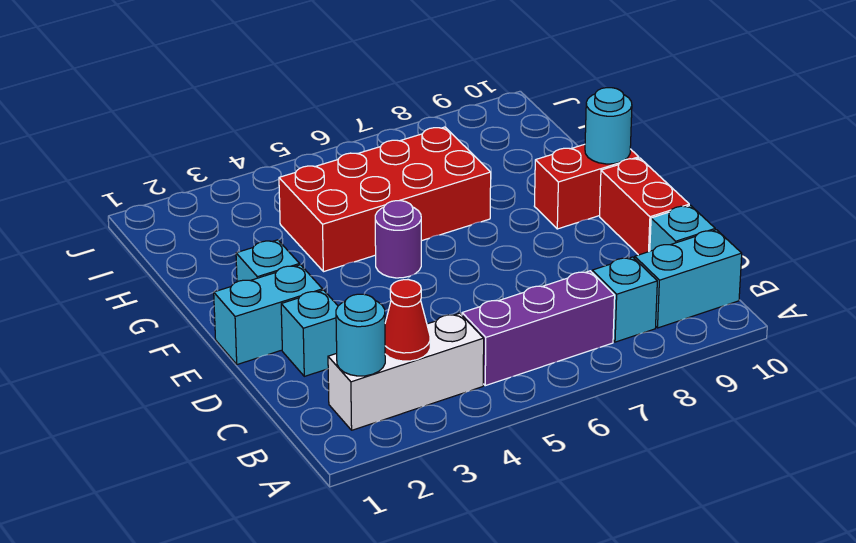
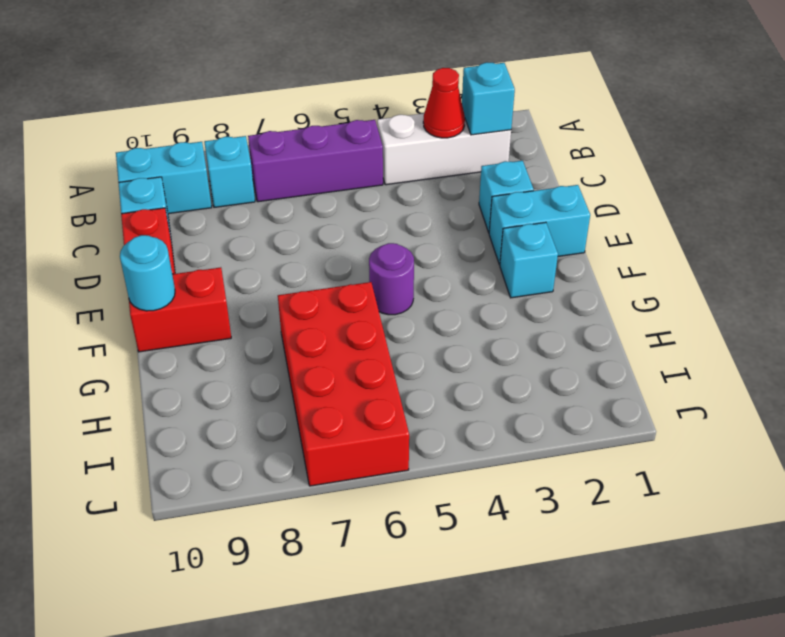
cyan round brick B2 level 2 -> cyan brick B2 level 2
red brick G4:H7 level 1 -> red brick G6:J7 level 1

